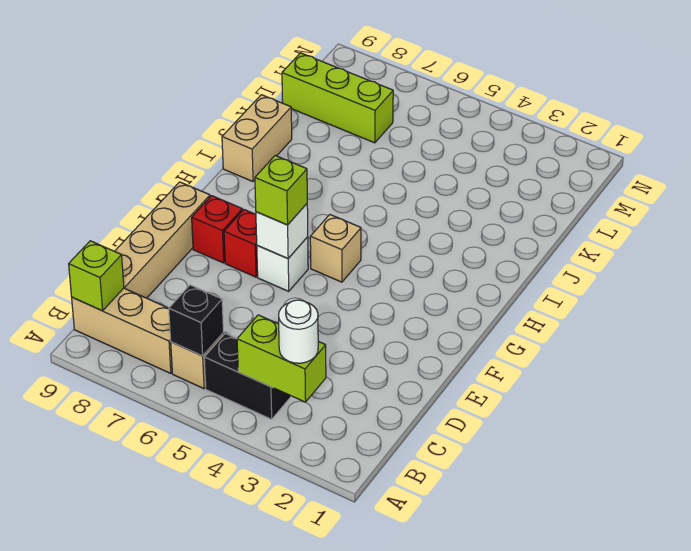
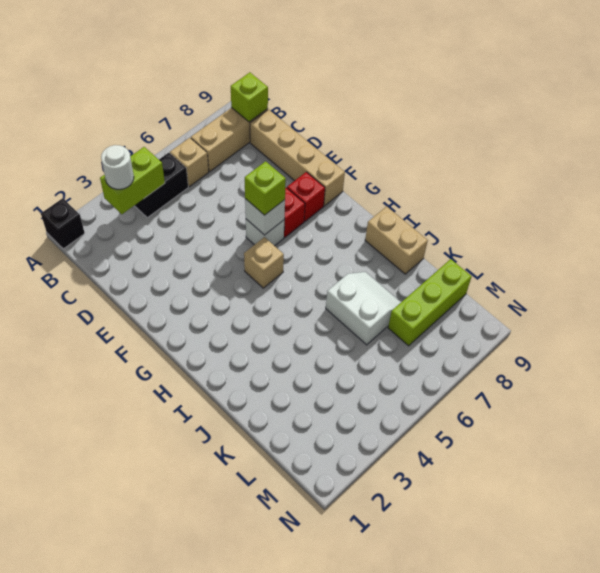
black brick B6 level 2 -> black brick A1 level 1
none -> white slope J6:K7 level 1 top 6

